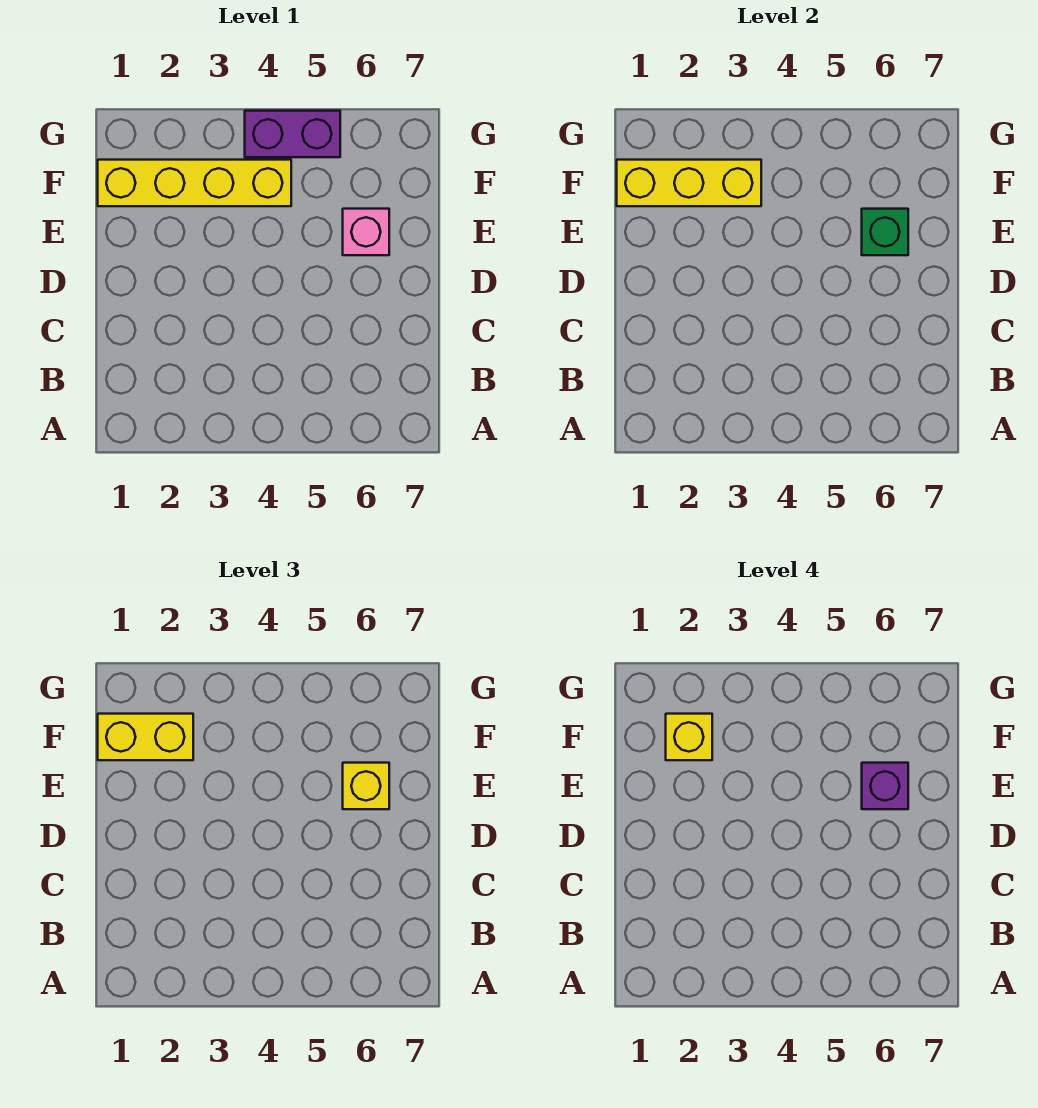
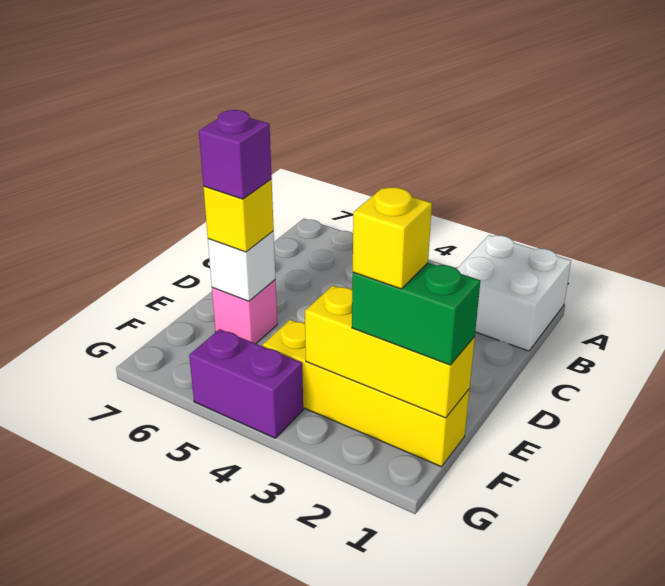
none -> white brick A1:B2 level 1
green brick E6 level 2 -> white brick E6 level 2
yellow brick F1:F2 level 3 -> green brick F1:F2 level 3

